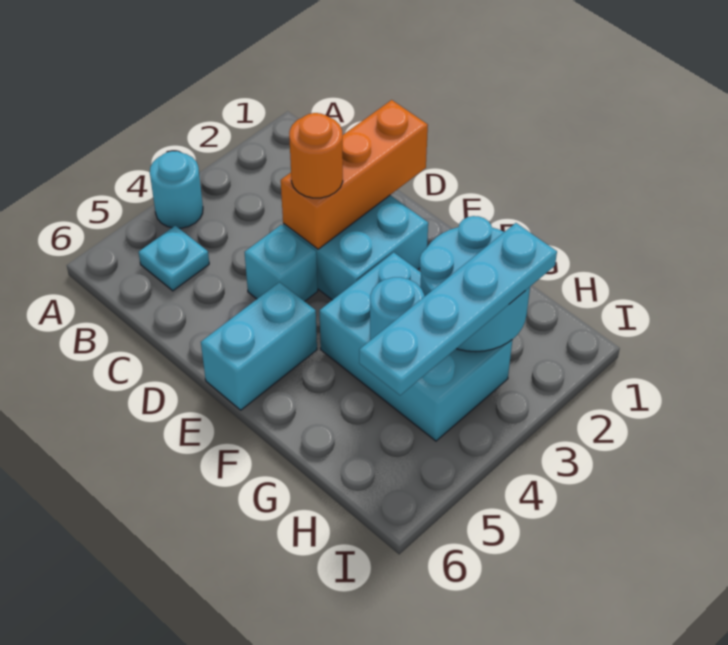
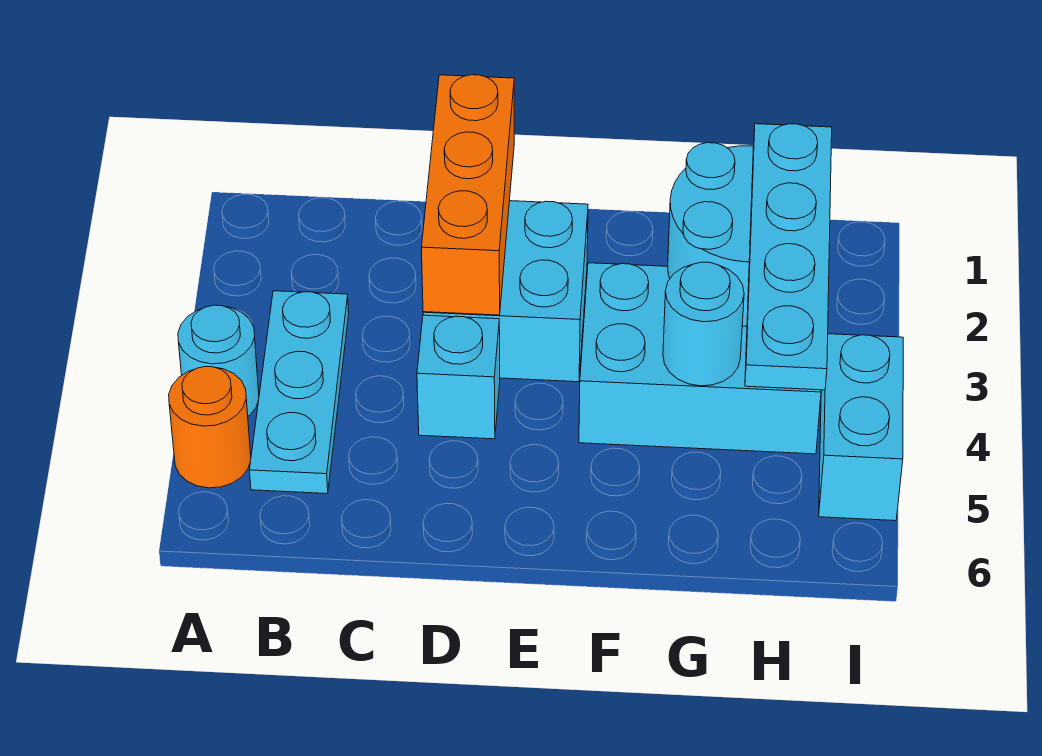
cyan plate B5 level 1 -> cyan plate B3:B5 level 1
orange round brick D3 level 3 -> orange round brick A5 level 1
cyan brick E5:E6 level 1 -> cyan brick I4:I5 level 1

